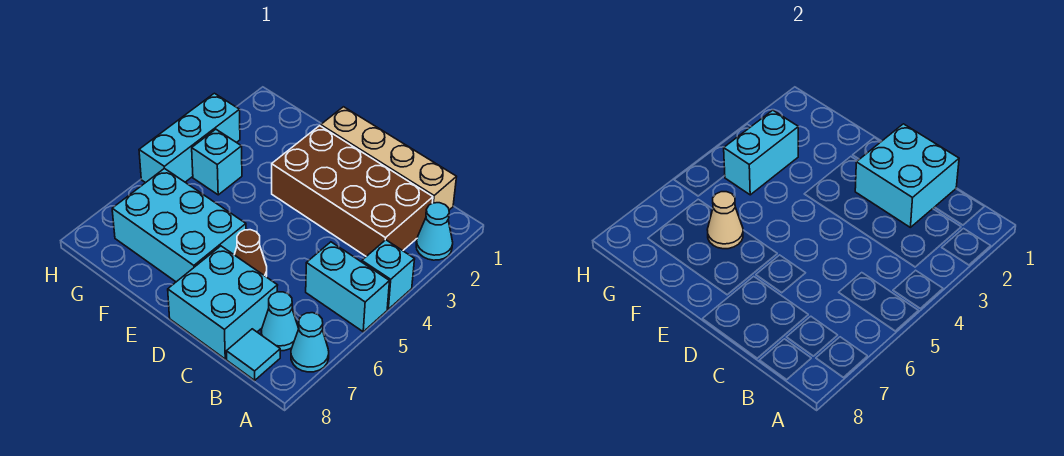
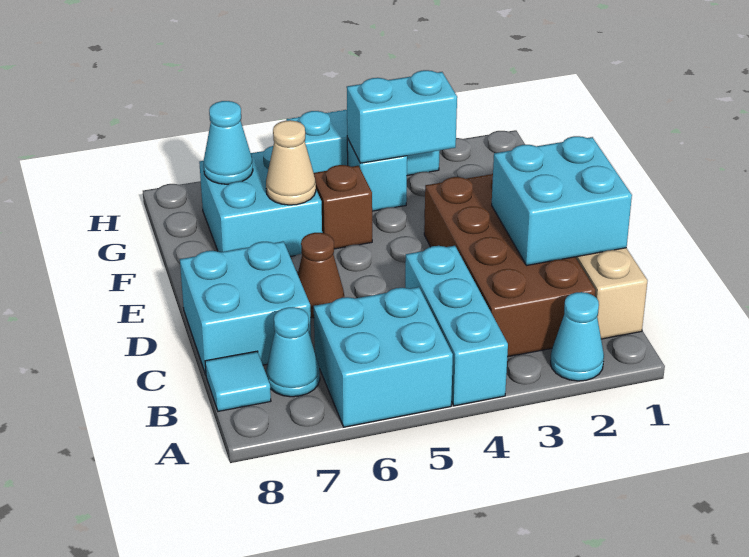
cyan brick A4 level 1 -> cyan brick A4:C4 level 1
cyan brick A5:B5 level 1 -> cyan brick A5:B6 level 1
cyan cone A7 level 1 -> cyan cone G7 level 2
cyan brick E6:G7 level 1 -> cyan brick F6:G7 level 1
none -> brown brick F5 level 1

